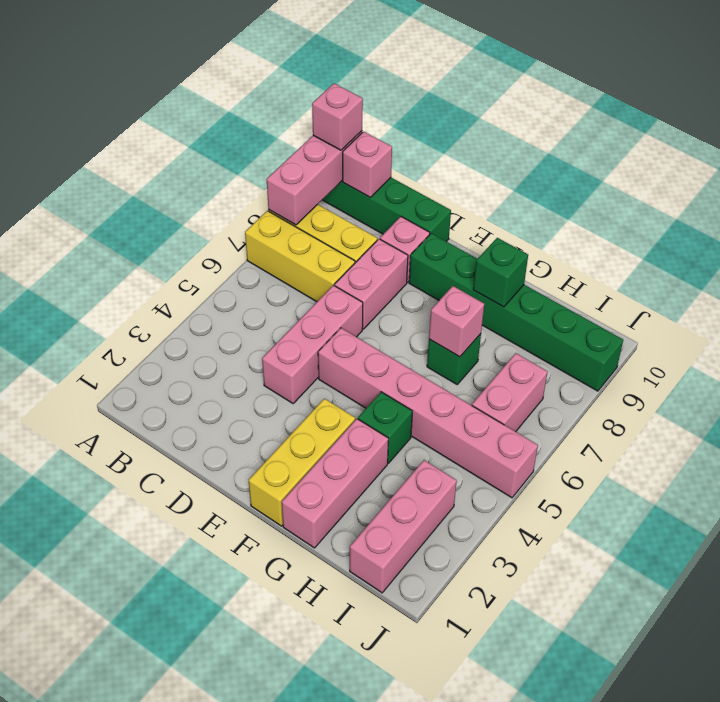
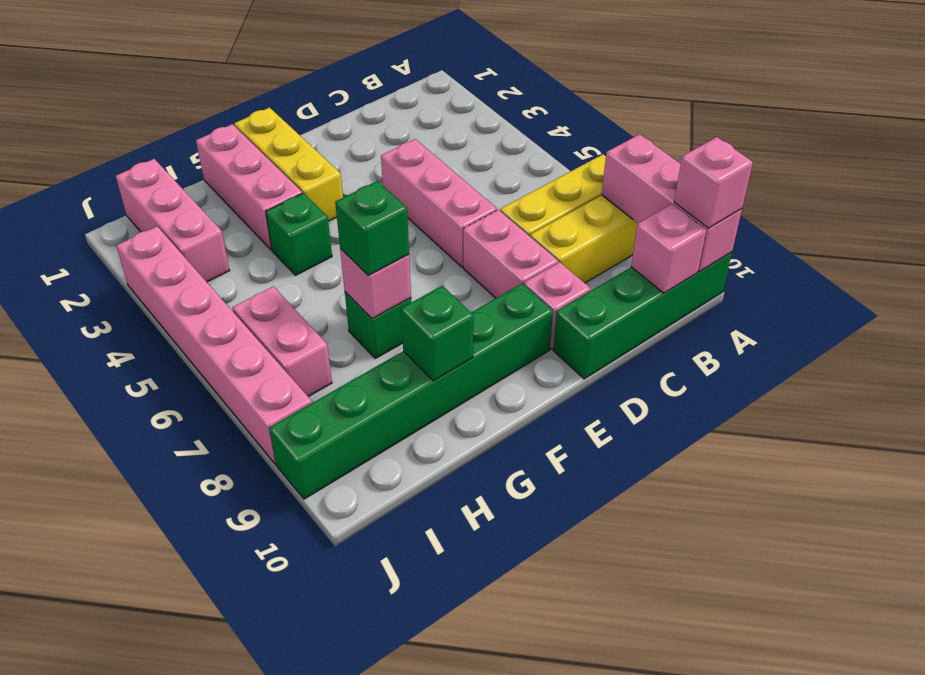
pink brick E5:J5 level 1 -> pink brick J3:J8 level 1
none -> green brick G7 level 3

